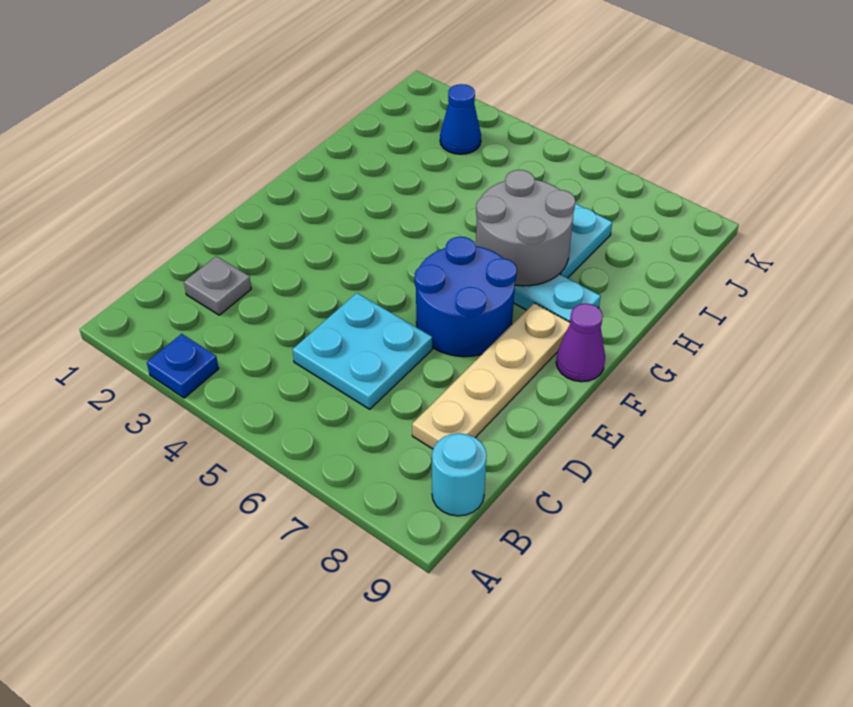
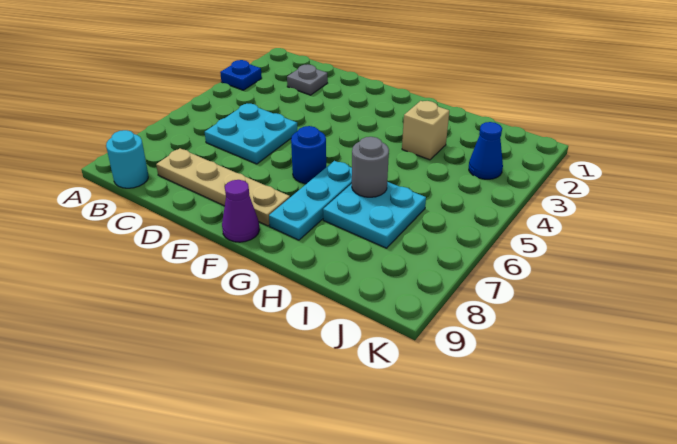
blue round brick E6:F7 level 1 -> blue round brick F6 level 1
grey round brick G6:H7 level 2 -> grey round brick H6 level 2
none -> tan brick H3 level 1

